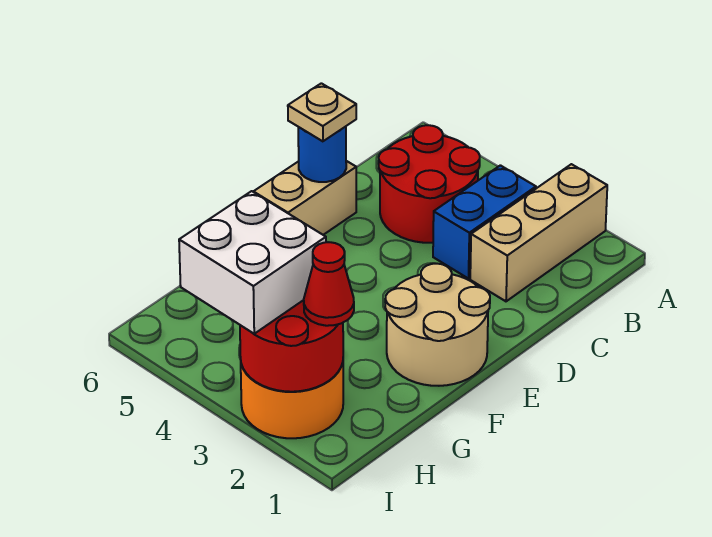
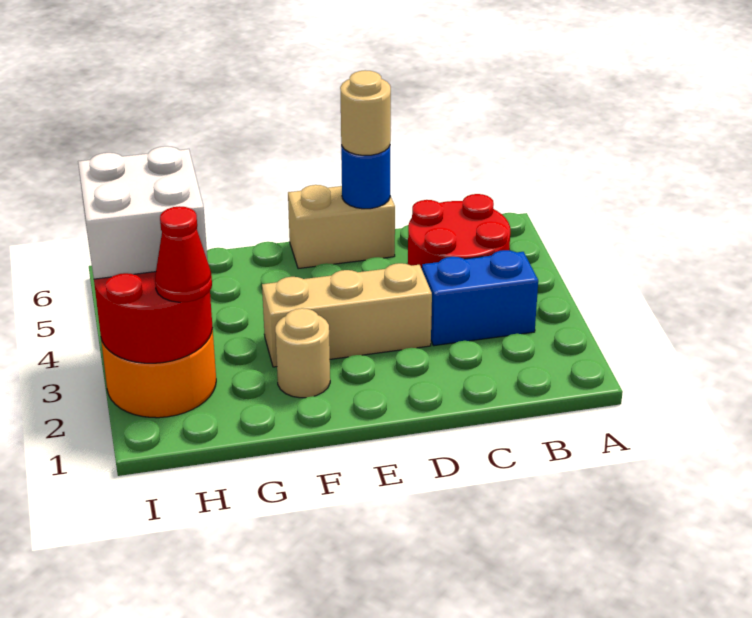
tan brick A2:C2 level 1 -> tan brick D3:F3 level 1
tan plate D6 level 3 -> tan round brick D6 level 3
tan round brick E1:F2 level 1 -> tan round brick F2 level 1

